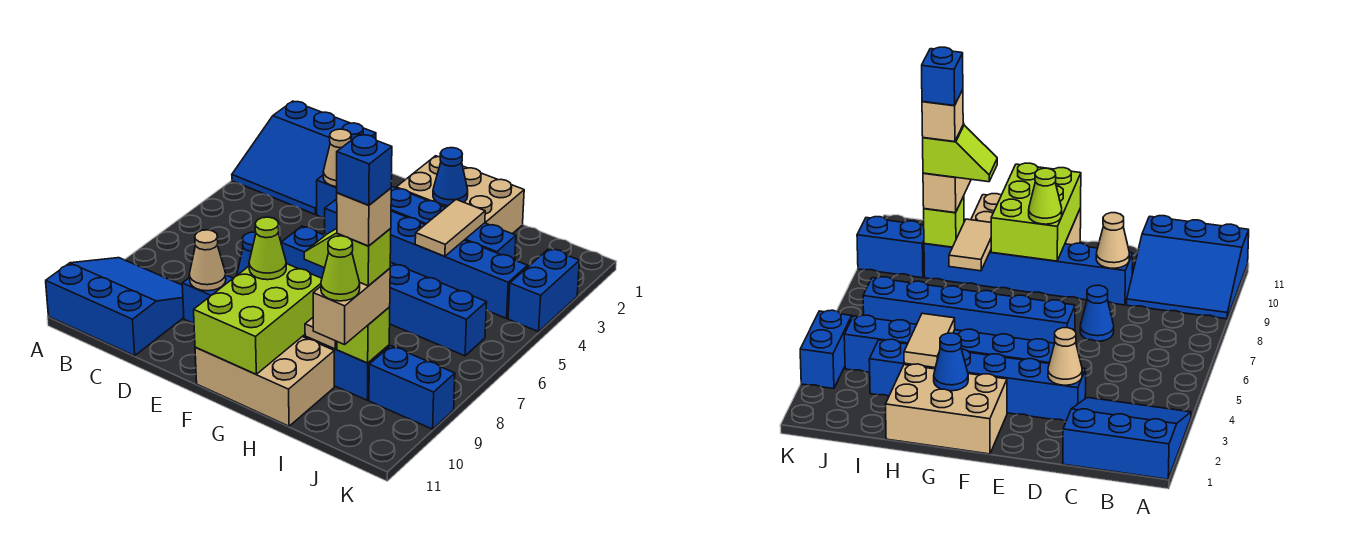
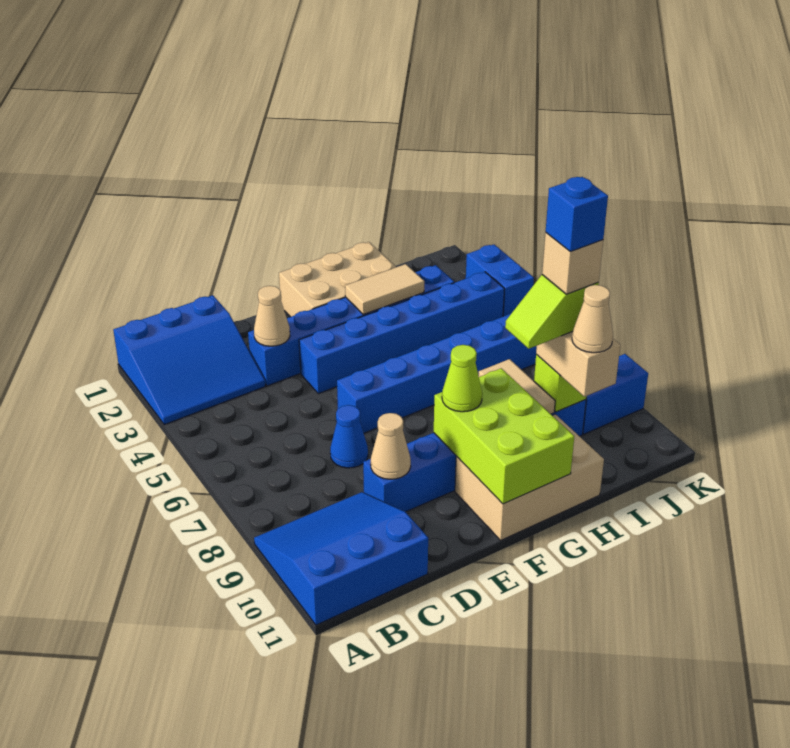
blue cone G2 level 2 -> none
tan tile H3:H4 level 2 -> tan tile G3:H3 level 2
lime cone I10 level 4 -> tan cone I10 level 4

